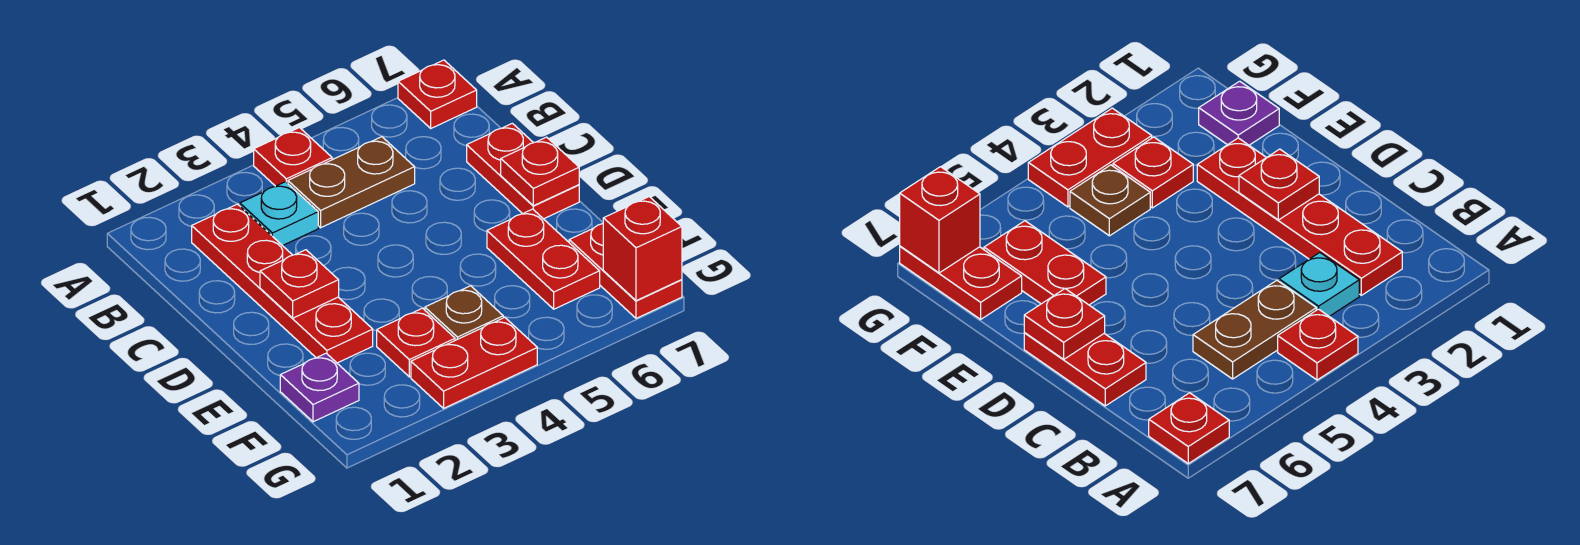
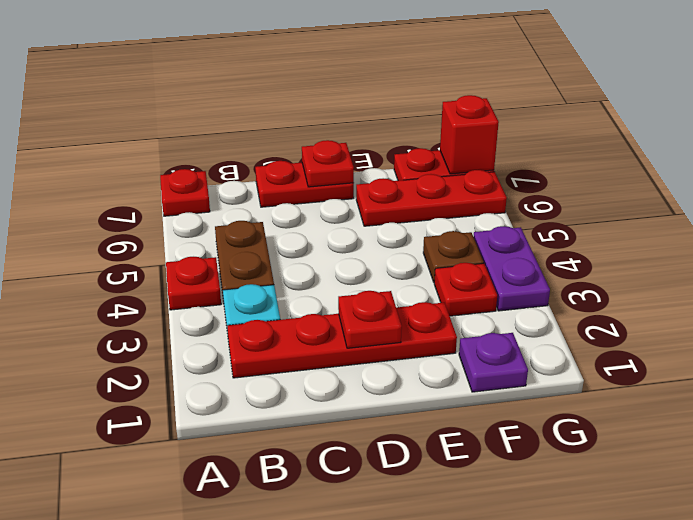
red plate E6:F6 level 1 -> red plate E6:G6 level 1
red plate G3:G4 level 1 -> purple plate G3:G4 level 1

